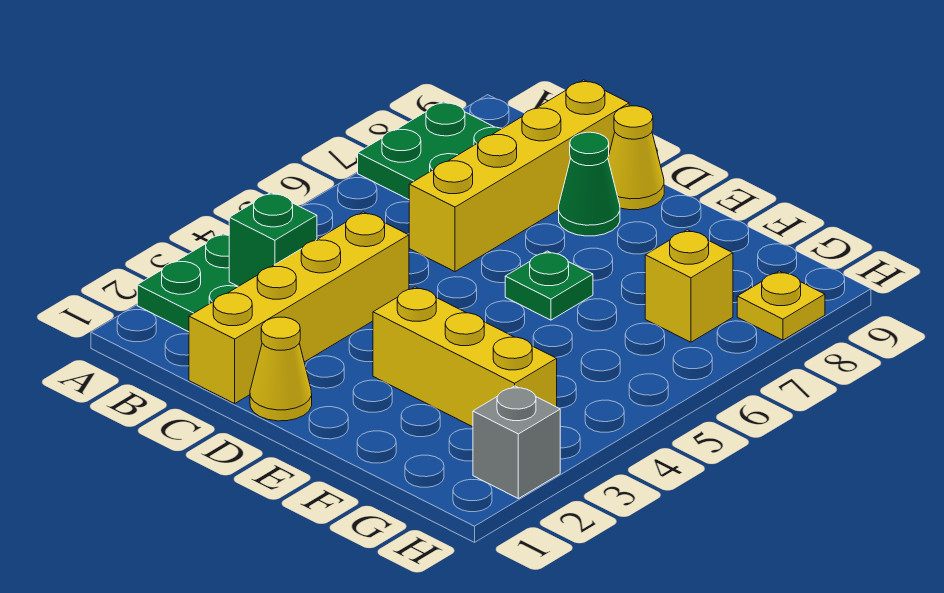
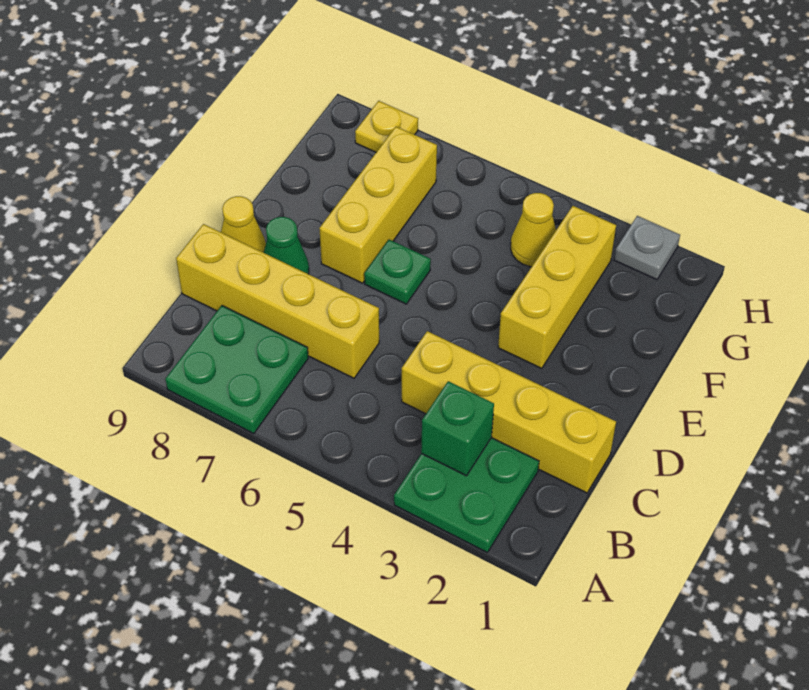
yellow cone D1 level 1 -> yellow cone G4 level 1
yellow brick G7 level 1 -> yellow brick E7:G7 level 1
grey brick H2 level 1 -> grey plate H2 level 1

